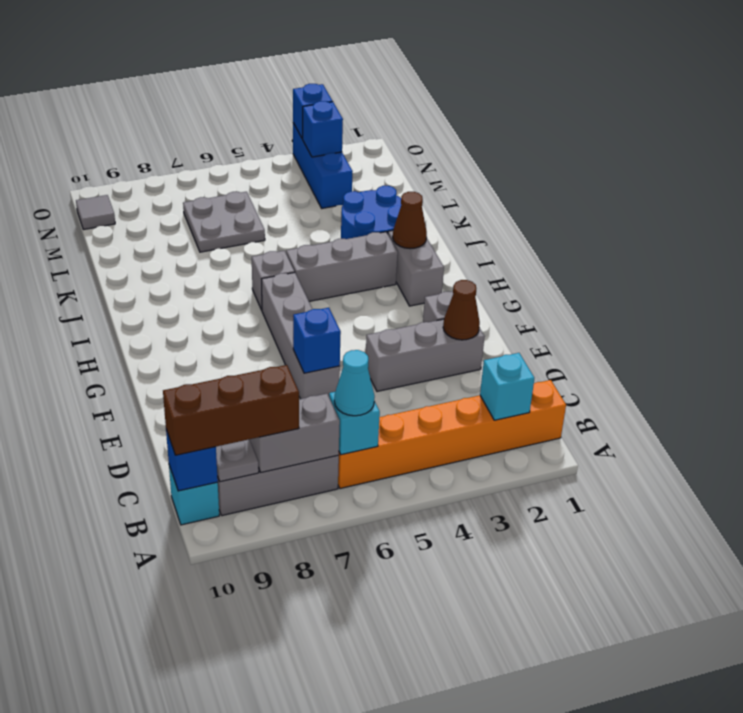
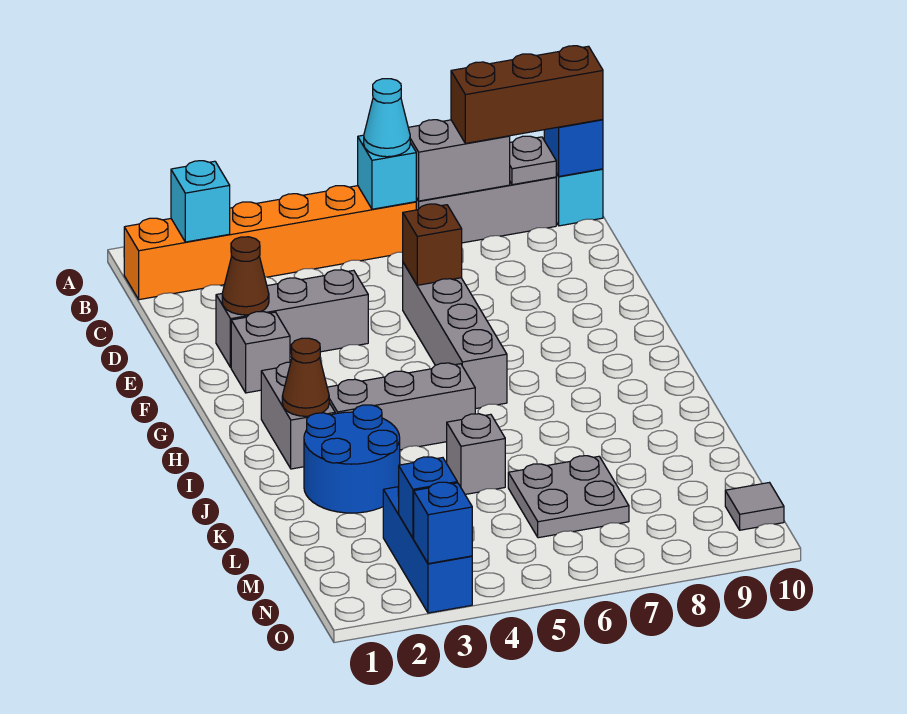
blue brick E6 level 2 -> brown brick E6 level 2
grey brick I6 level 1 -> grey brick K5 level 1

